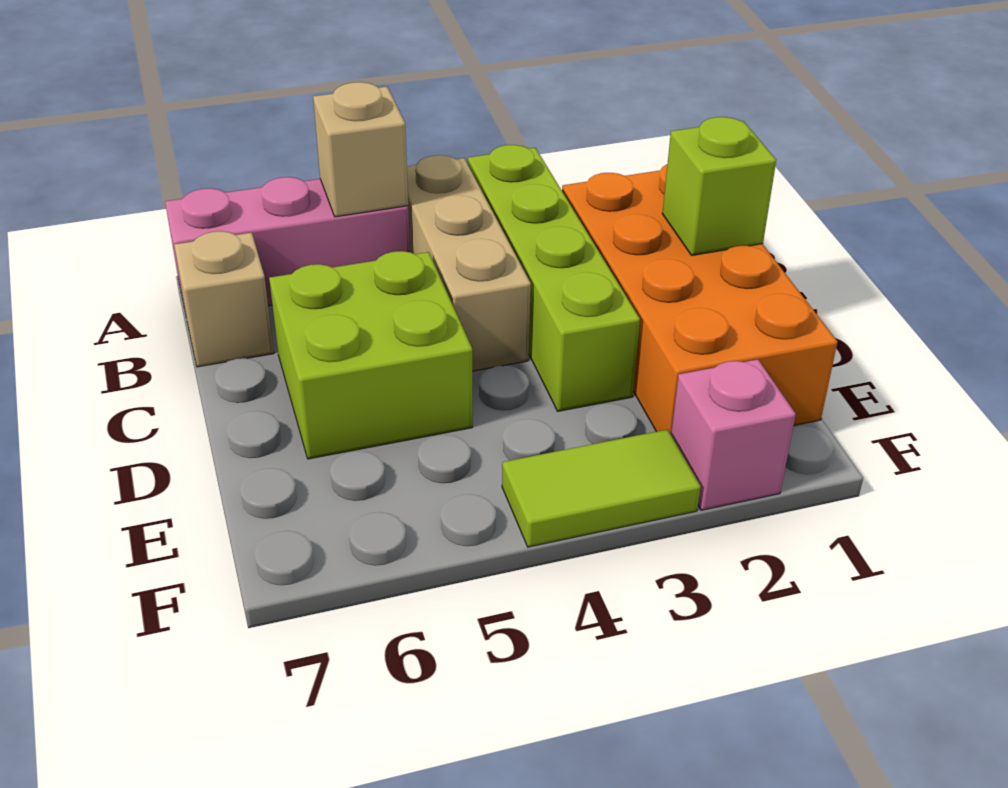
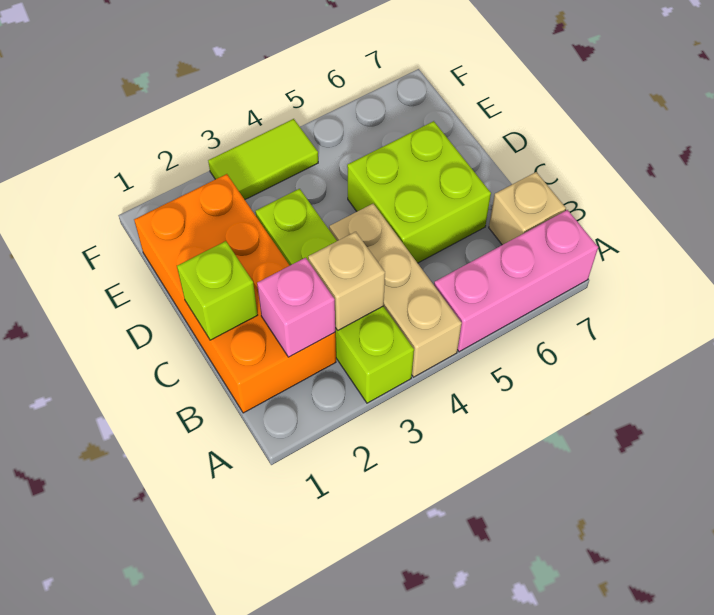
tan brick A5 level 2 -> tan brick B3 level 2
pink brick F2 level 1 -> pink brick B2 level 2

